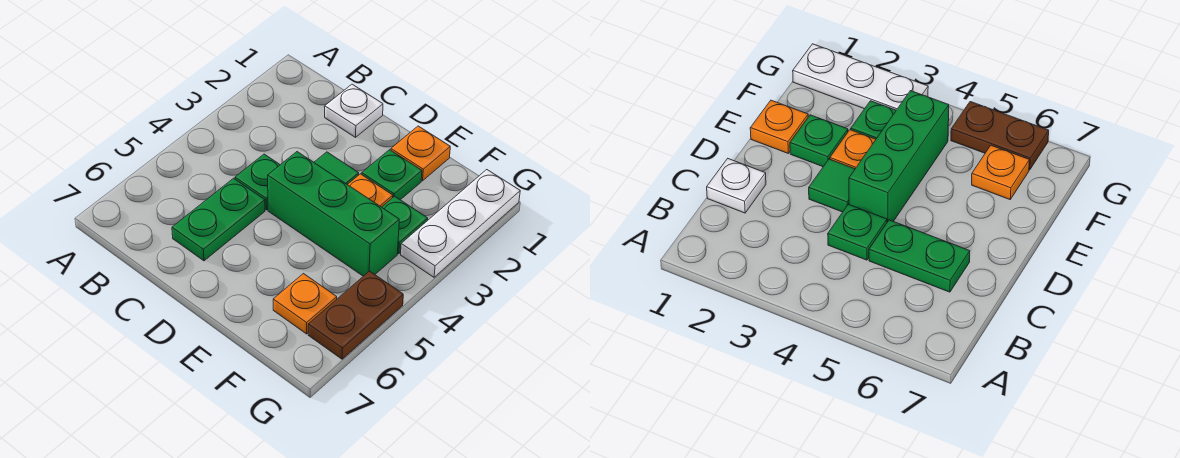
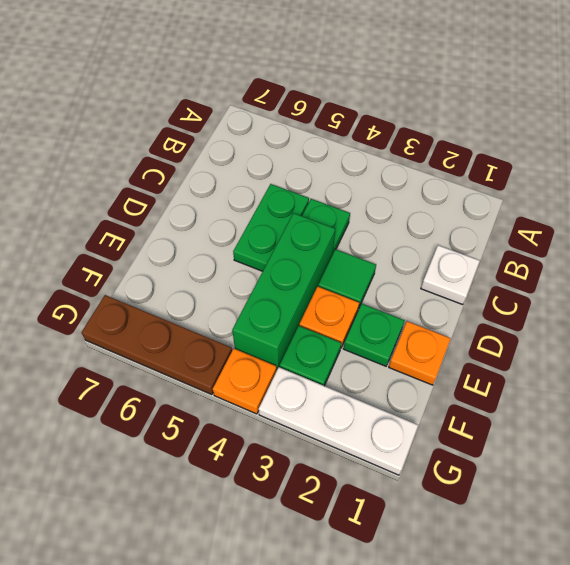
green plate C5:C6 level 1 -> green plate C5:D5 level 1
orange plate F6 level 1 -> orange plate G4 level 1
brown plate G5:G6 level 1 -> brown plate G5:G7 level 1

